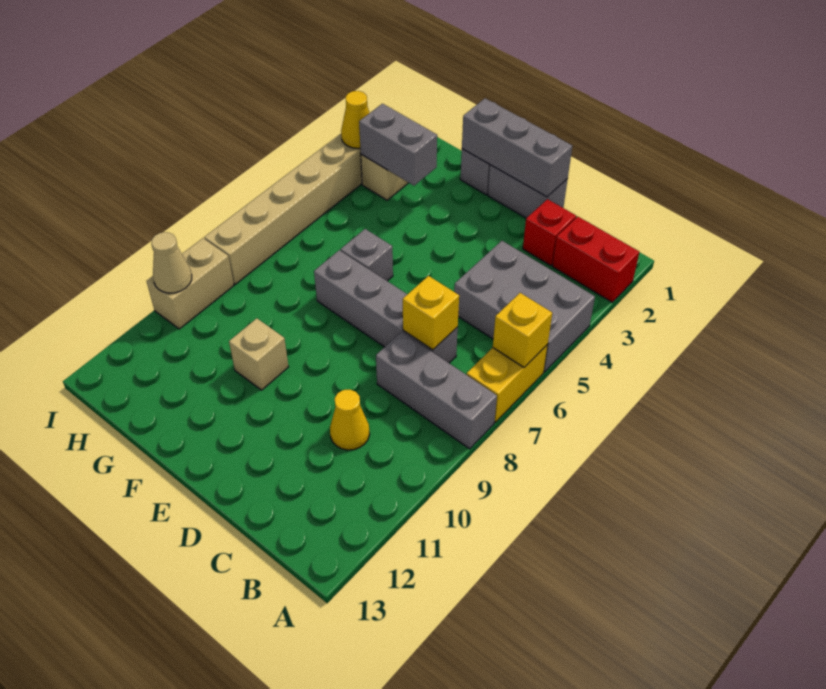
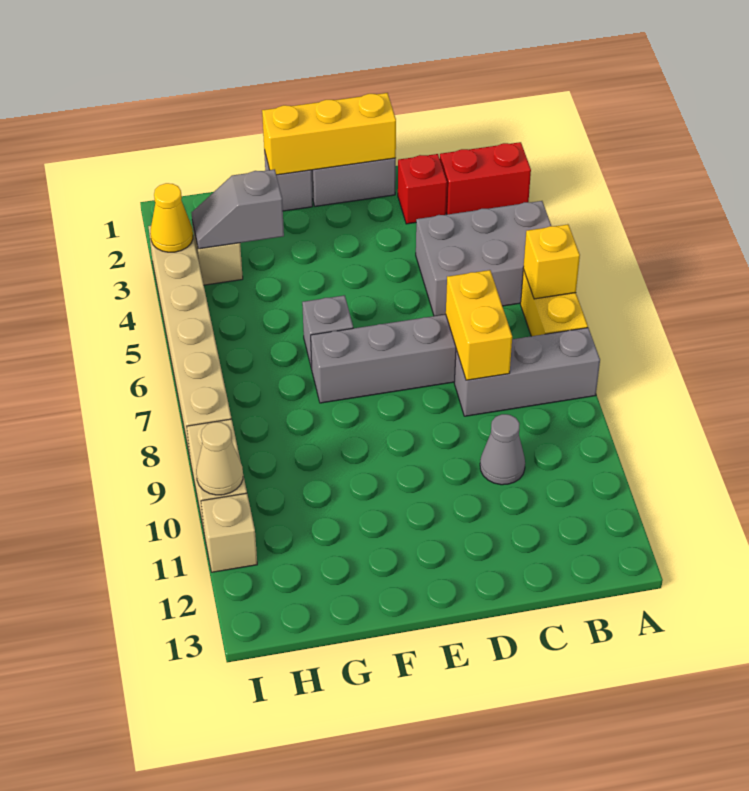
yellow brick C7 level 2 -> yellow brick C7:C8 level 2
yellow cone C10 level 1 -> grey cone C10 level 1
grey brick D1:F1 level 2 -> yellow brick D1:F1 level 2
tan brick F10 level 1 -> tan brick I11 level 1
grey brick G3:H3 level 2 -> grey slope G3:H3 level 2 top G

